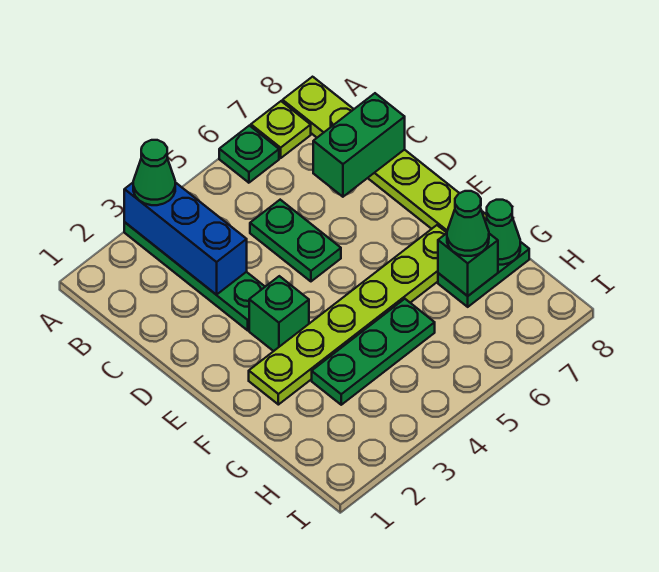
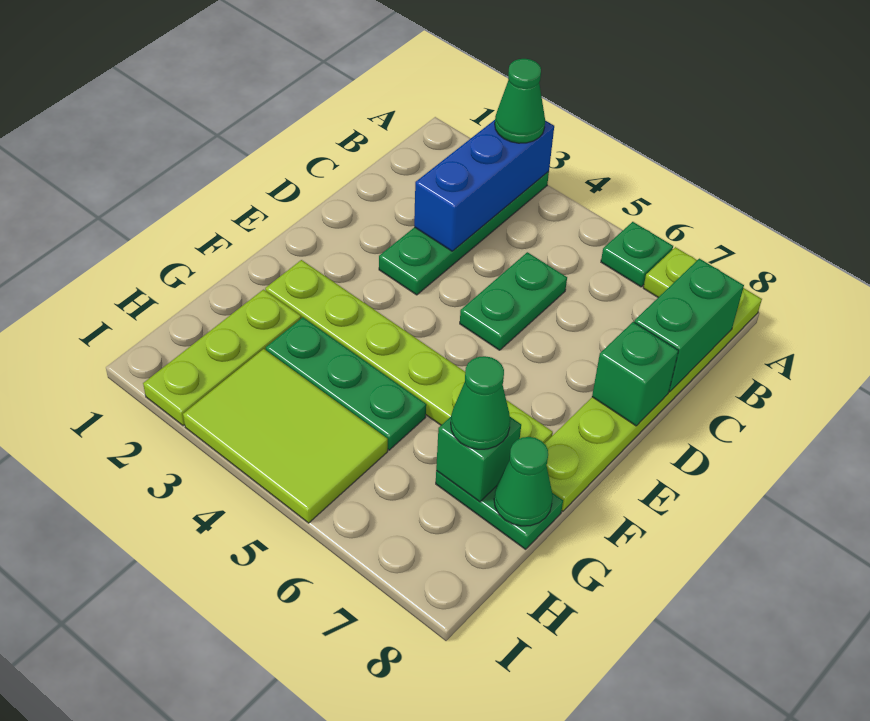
green brick C7:C8 level 2 -> green brick B8:C8 level 2
green brick E3 level 1 -> green brick D8 level 2
none -> lime plate G2:I2 level 1
none -> lime tile H3:I5 level 1

